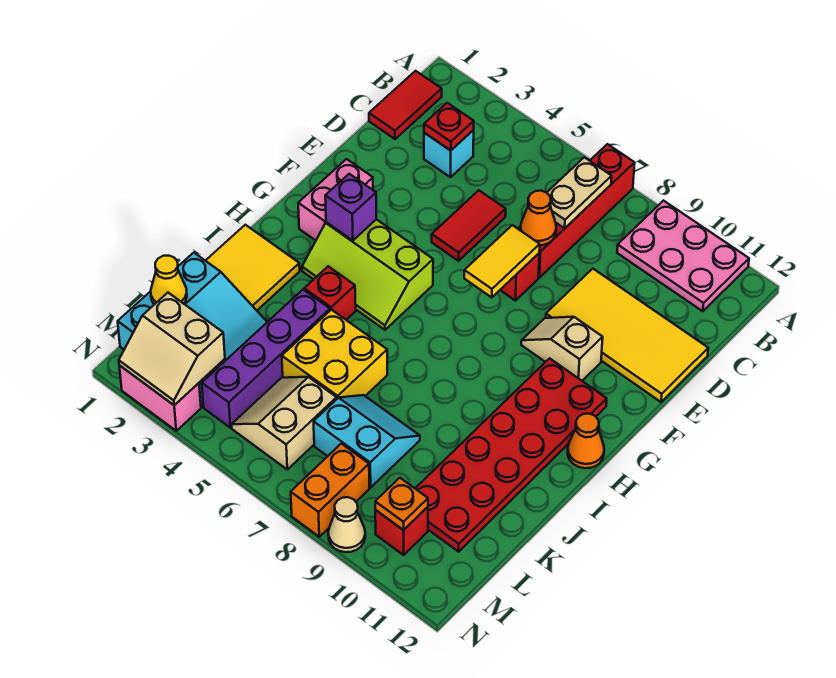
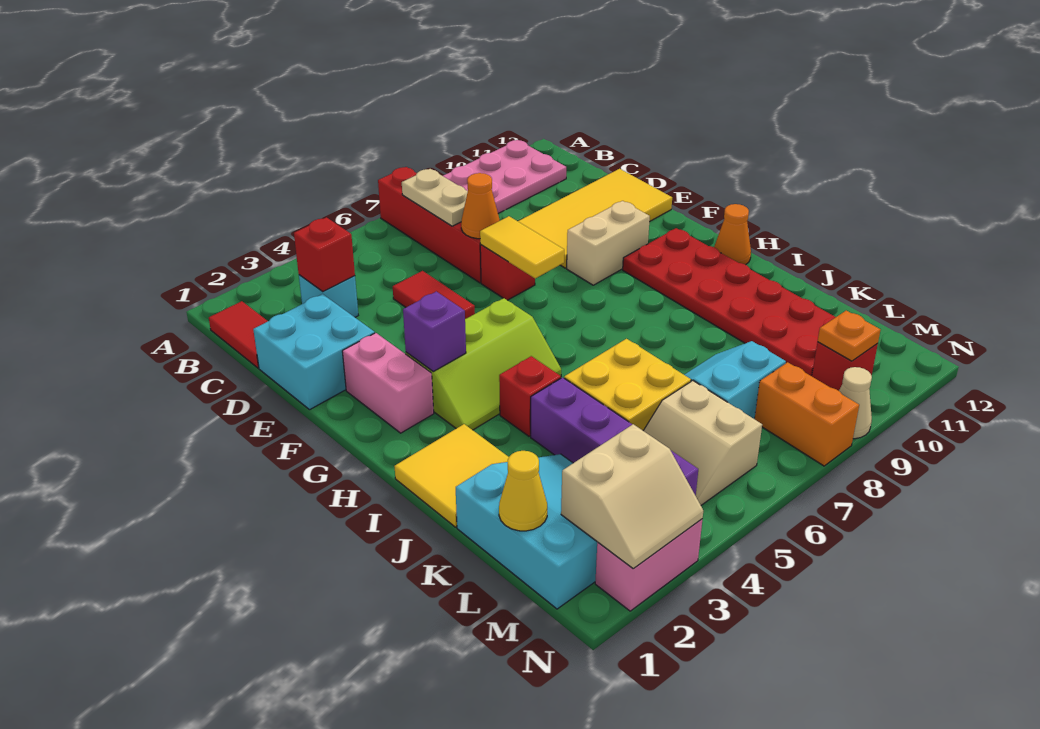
red plate C3 level 2 -> red brick C3 level 2
none -> cyan brick D1:E2 level 1
tan slope F9:F10 level 1 top 10 -> tan brick F9:F10 level 1

